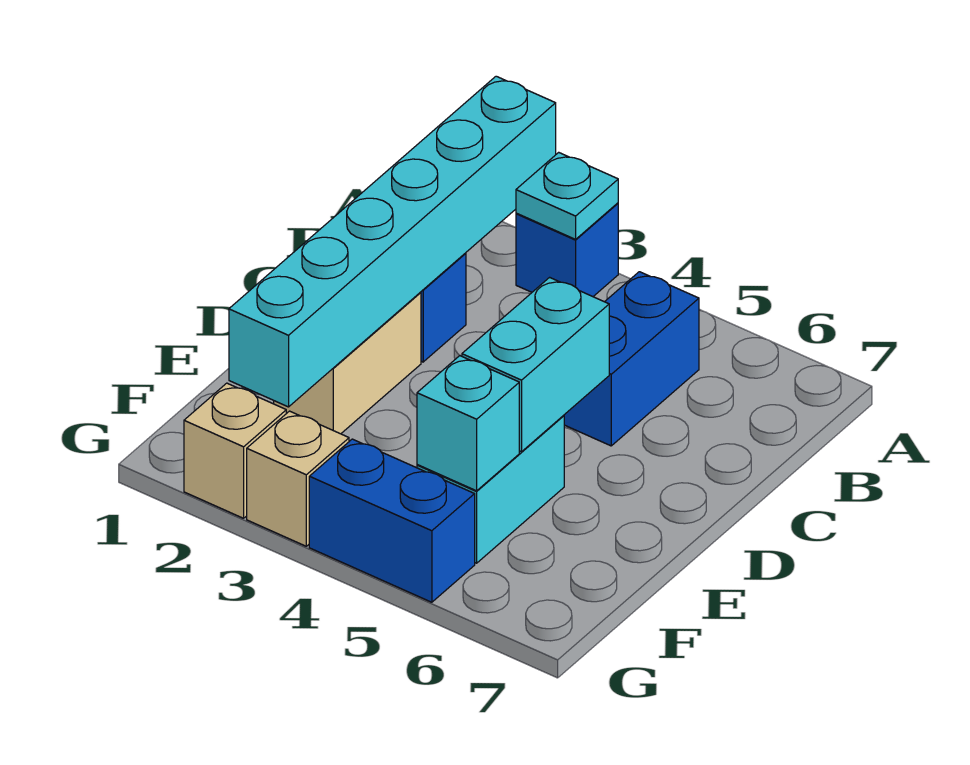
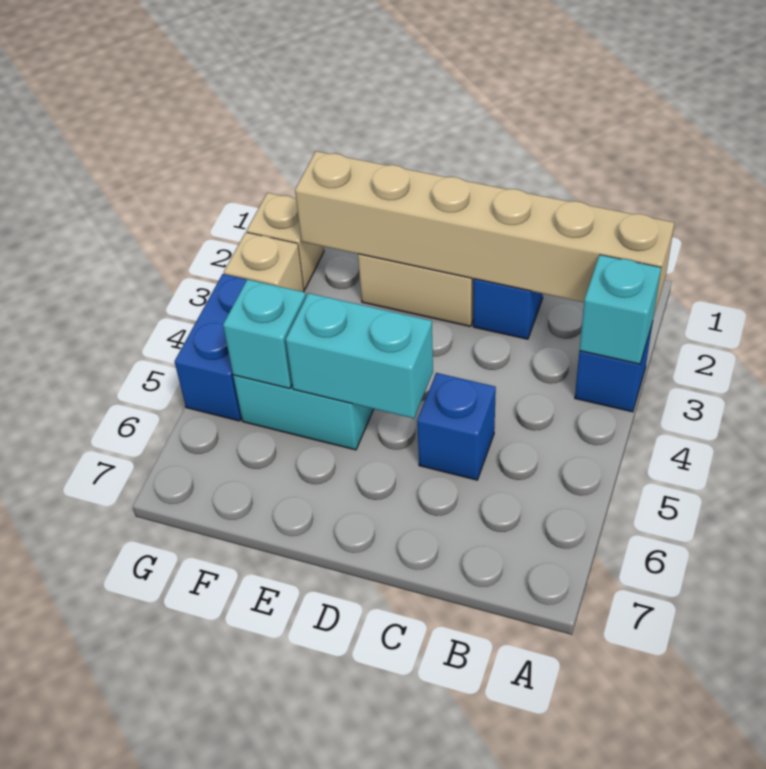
cyan brick A2:F2 level 2 -> tan brick A2:F2 level 2
cyan plate A3 level 2 -> cyan brick A3 level 2
blue brick B5:C5 level 1 -> blue brick C5 level 1

